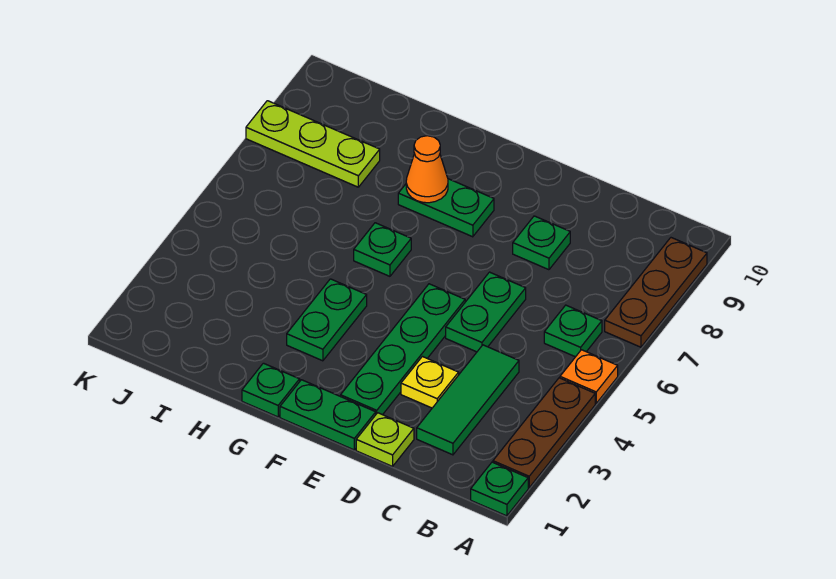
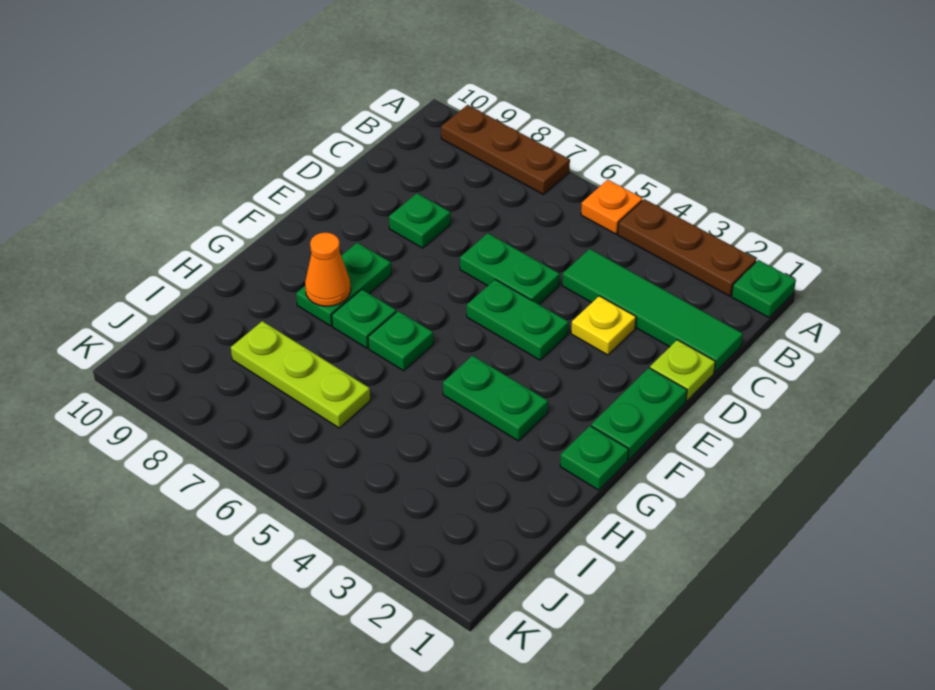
green plate B6 level 1 -> green plate G7 level 1
green tile C2:C4 level 1 -> green tile C1:C4 level 1
green plate E2:E5 level 1 -> green plate E4:E5 level 1
lime plate I8:K8 level 1 -> lime plate I6:I8 level 1

